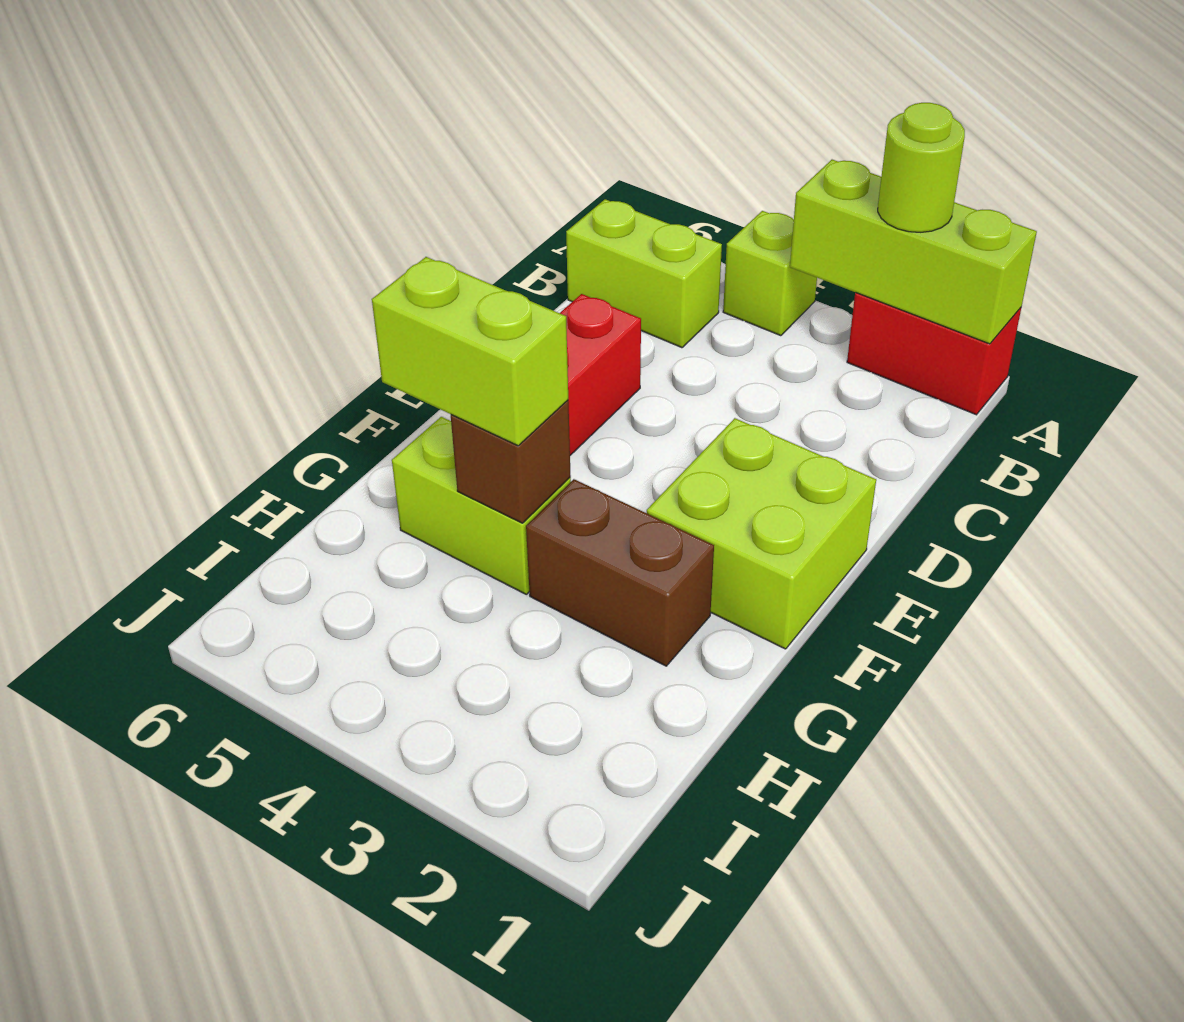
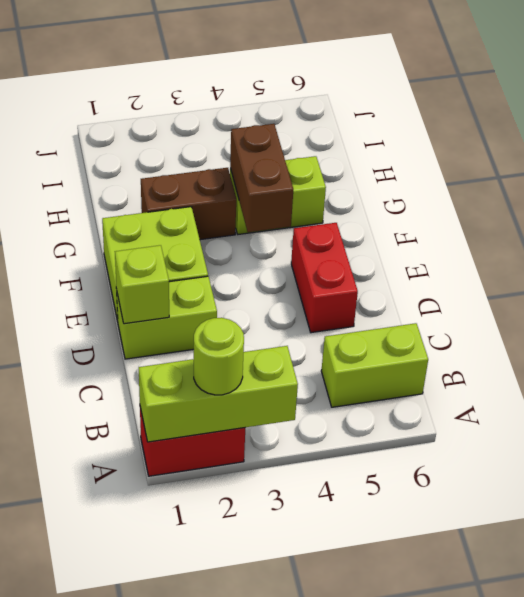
lime brick A4 level 1 -> lime brick D1 level 2
brown brick G4 level 2 -> brown brick F4:G4 level 2
lime brick G4:G5 level 3 -> lime brick D1:D2 level 1

